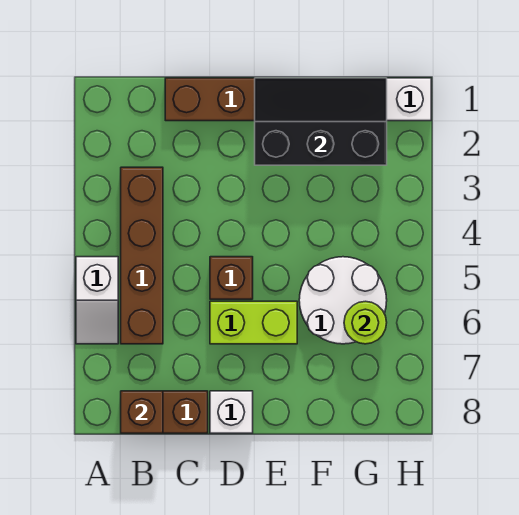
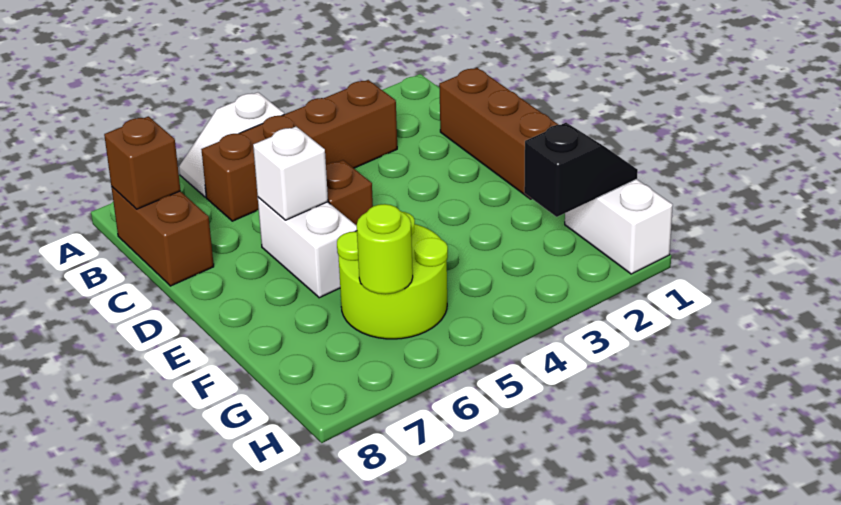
lime brick D6:E6 level 1 -> white brick D6:E6 level 1
white brick D8 level 1 -> white brick D6 level 2
black slope E1:G2 level 2 top 2 -> black slope G1:G2 level 2 top 2
white round brick F5:G6 level 1 -> lime round brick F5:G6 level 1

